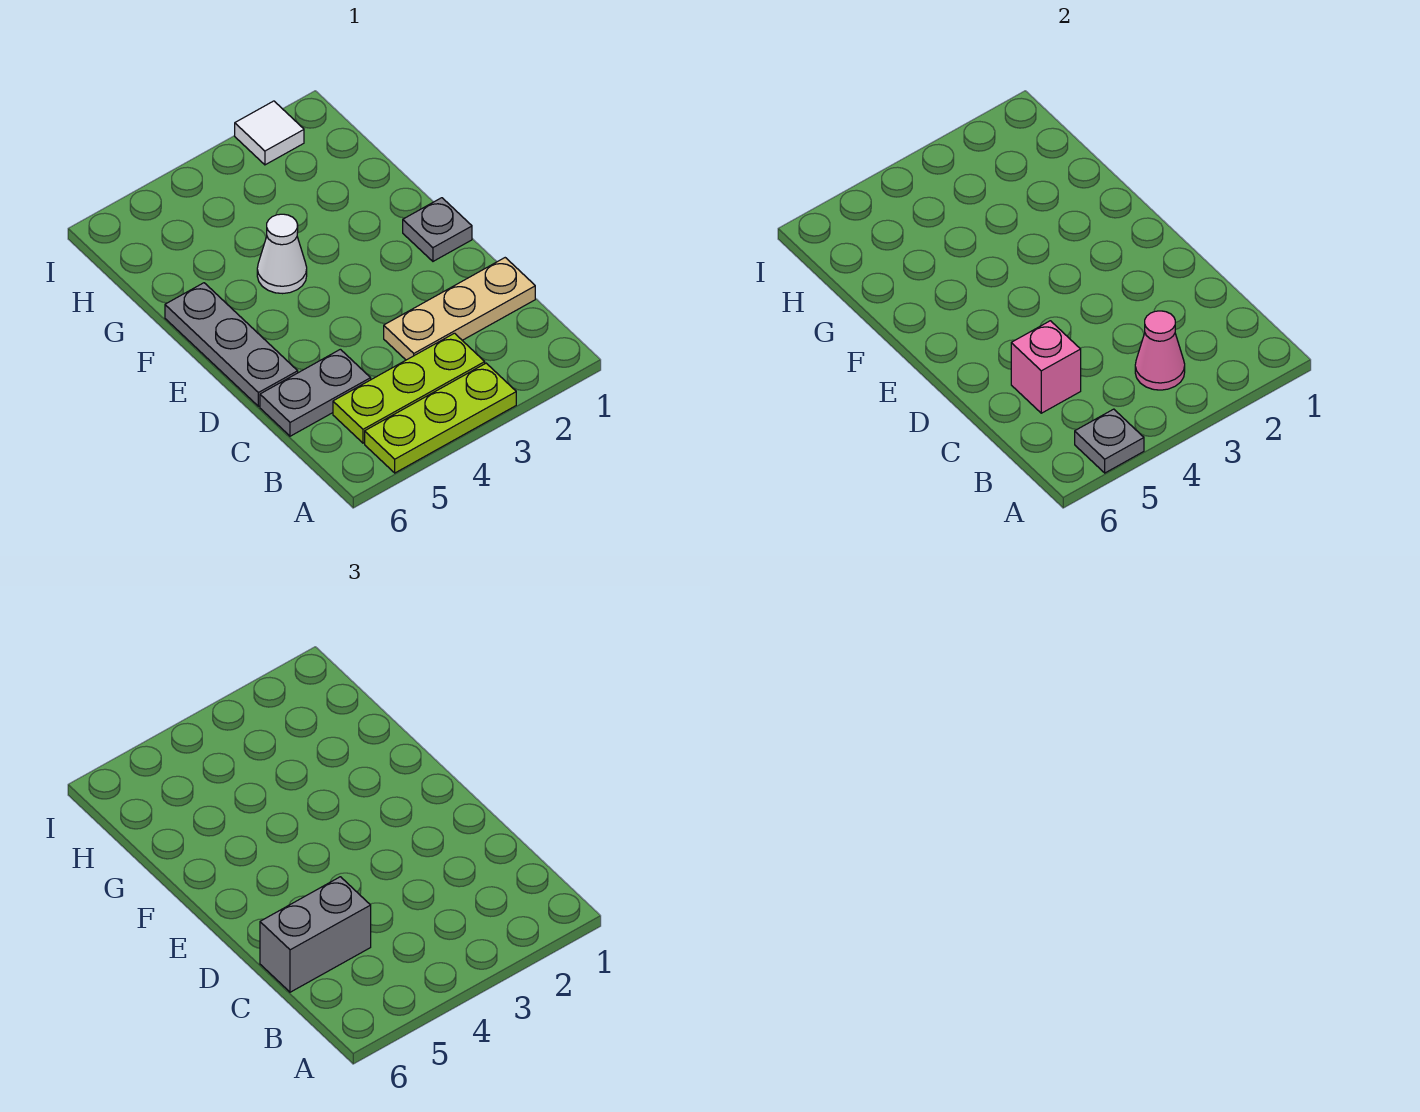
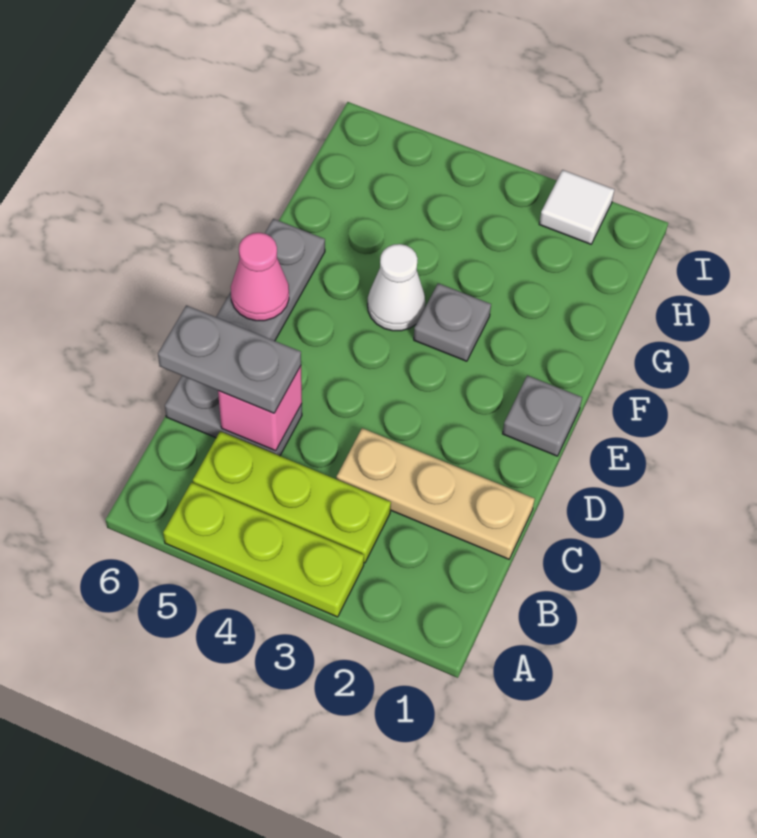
grey plate A5 level 2 -> grey plate F3 level 1
pink cone B3 level 2 -> pink cone E6 level 2
grey brick C5:C6 level 3 -> grey plate C5:C6 level 3

